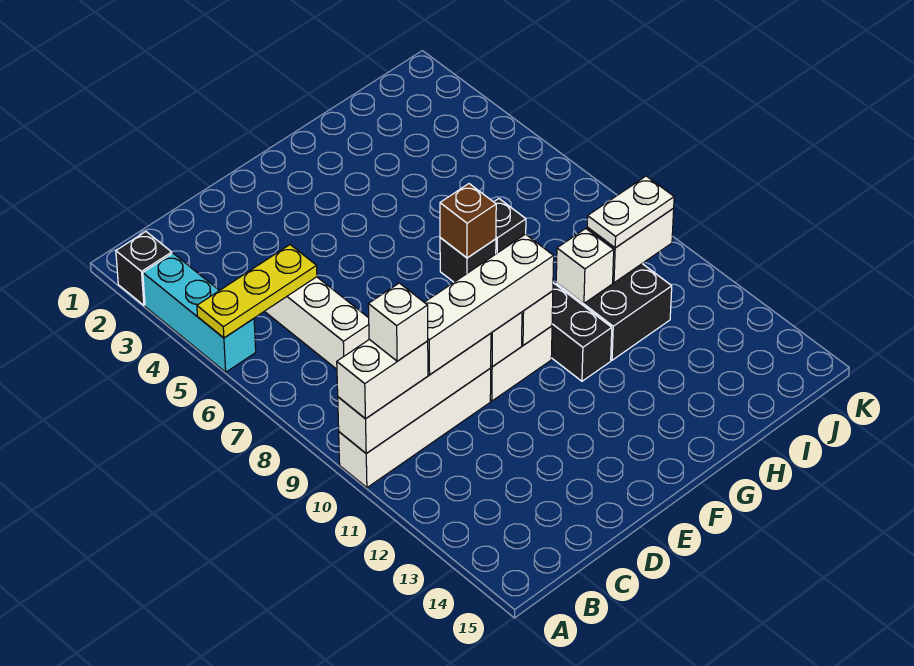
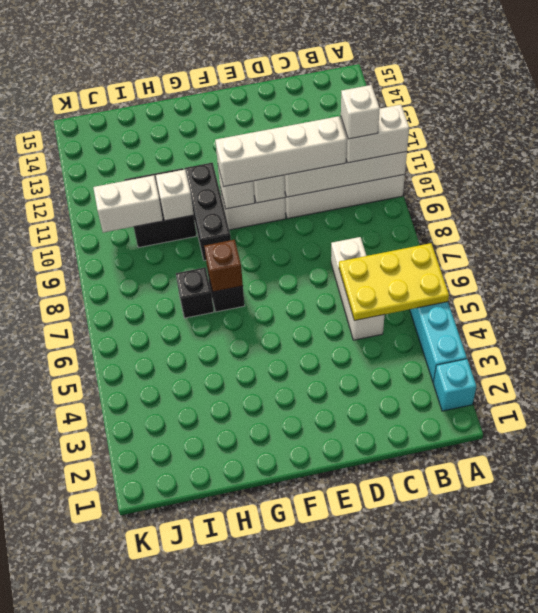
black brick A2 level 1 -> cyan brick A2 level 1
yellow plate A5:C5 level 2 -> yellow plate A5:C6 level 2
white plate I10:J10 level 3 -> none

